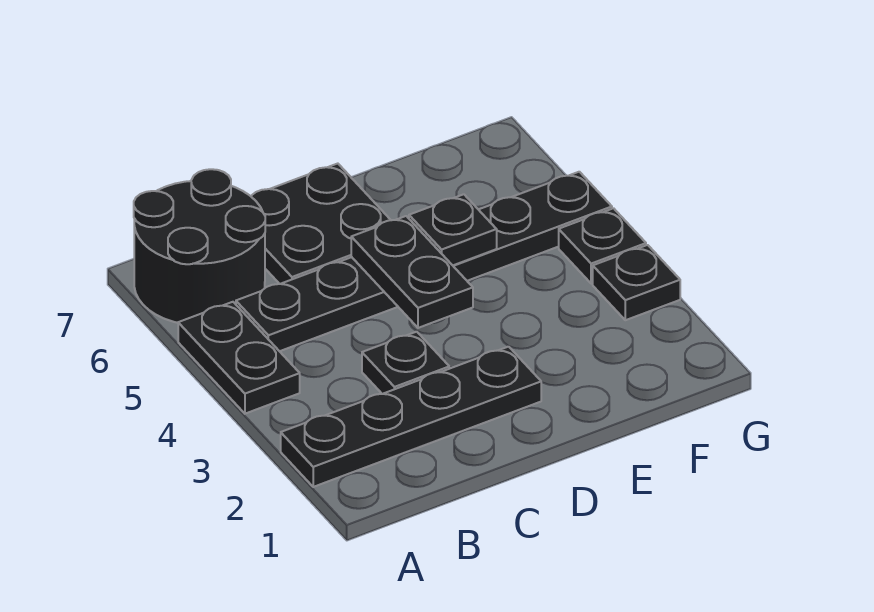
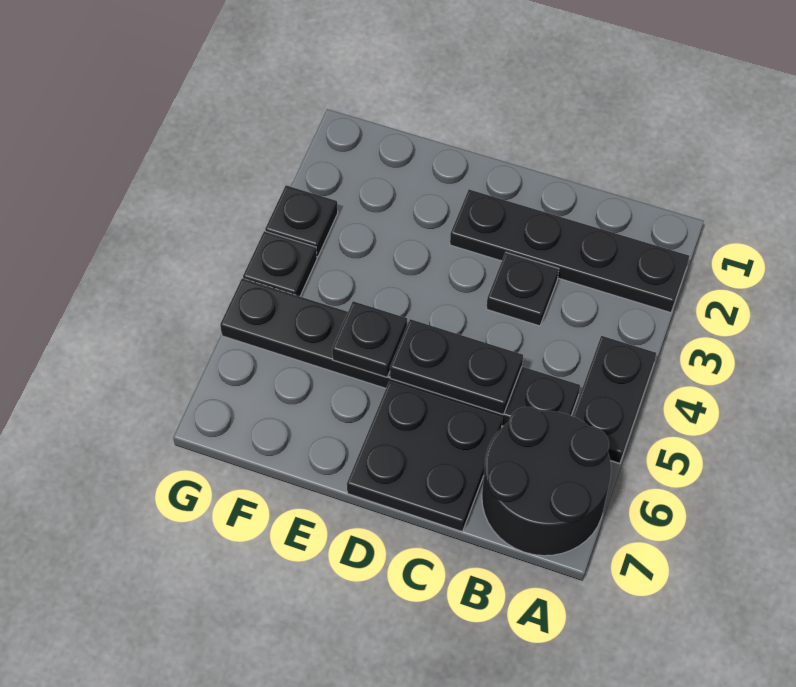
black plate D4:D5 level 2 -> black plate C5:D5 level 2

